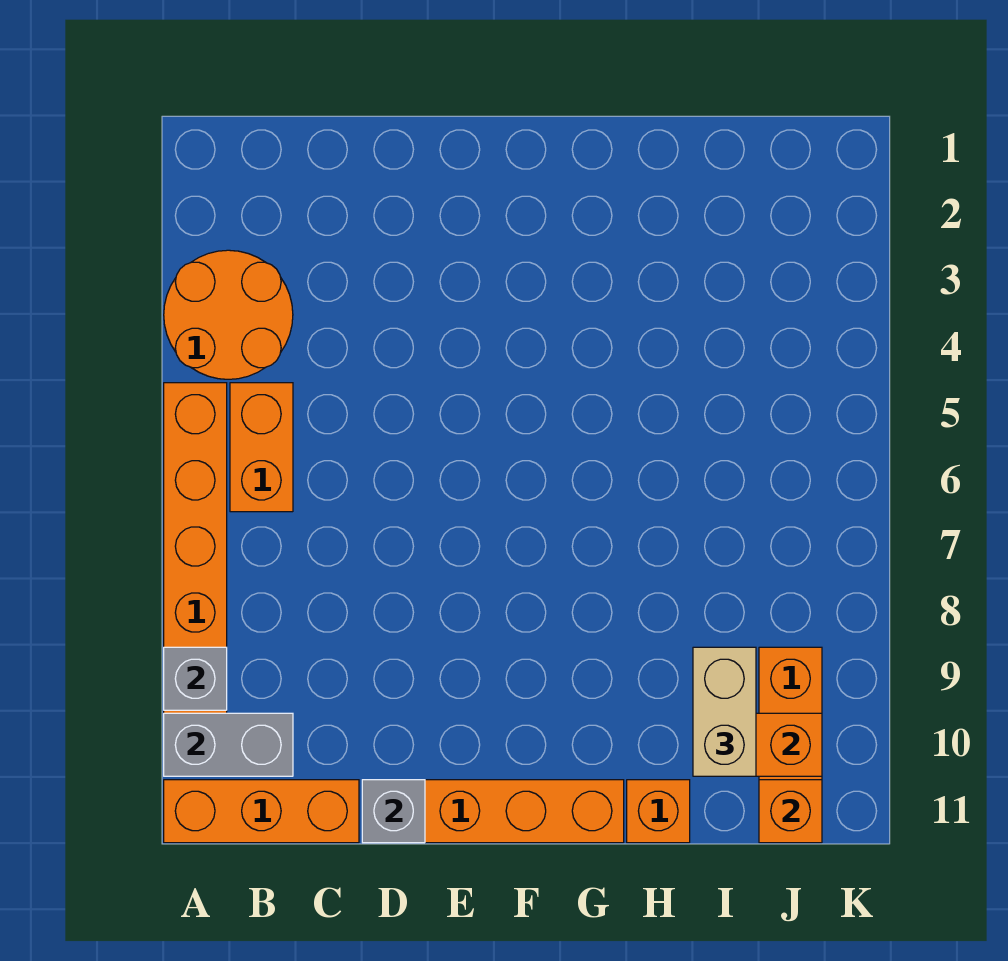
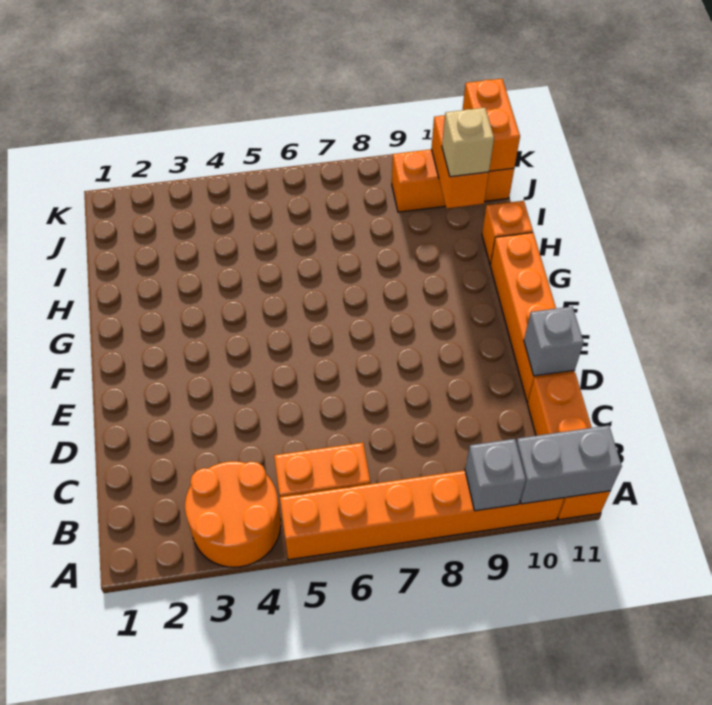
grey brick A10:B10 level 2 -> grey brick A10:A11 level 2
tan brick I9:I10 level 3 -> tan brick I10 level 3
orange brick J11 level 2 -> orange brick J11:K11 level 2

